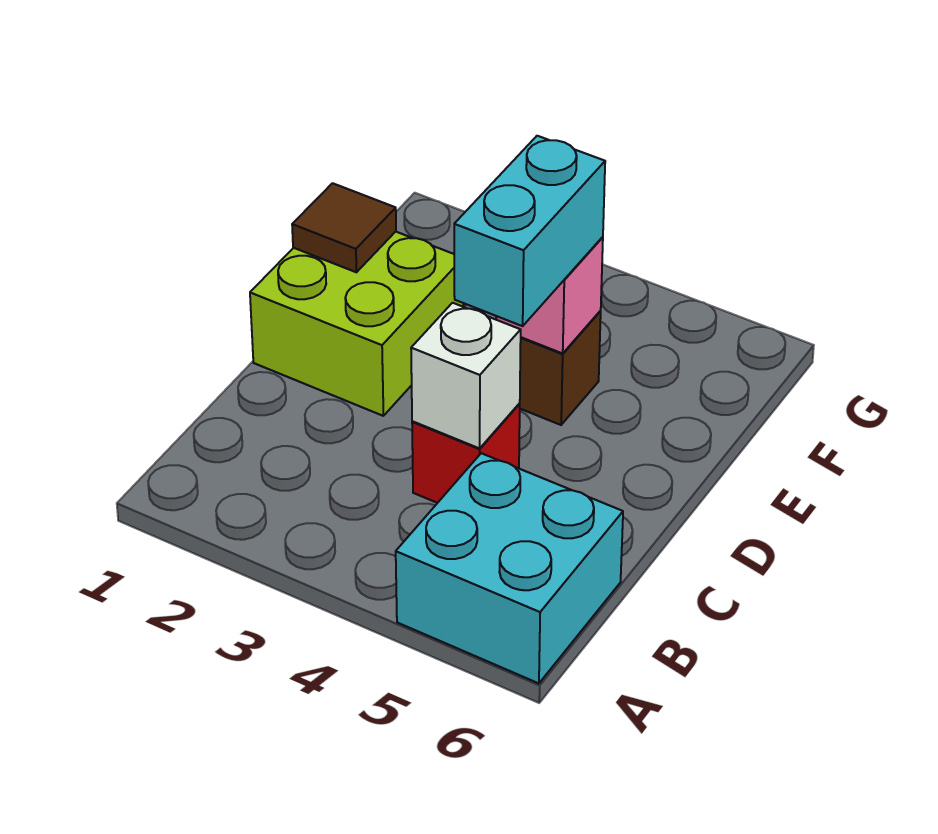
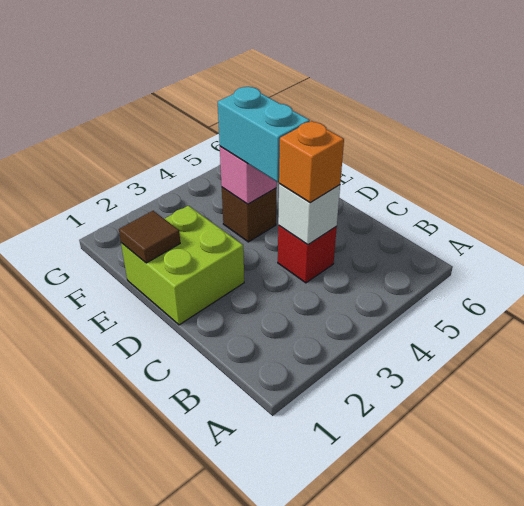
cyan brick A5:B6 level 1 -> none
none -> orange brick C4 level 3

